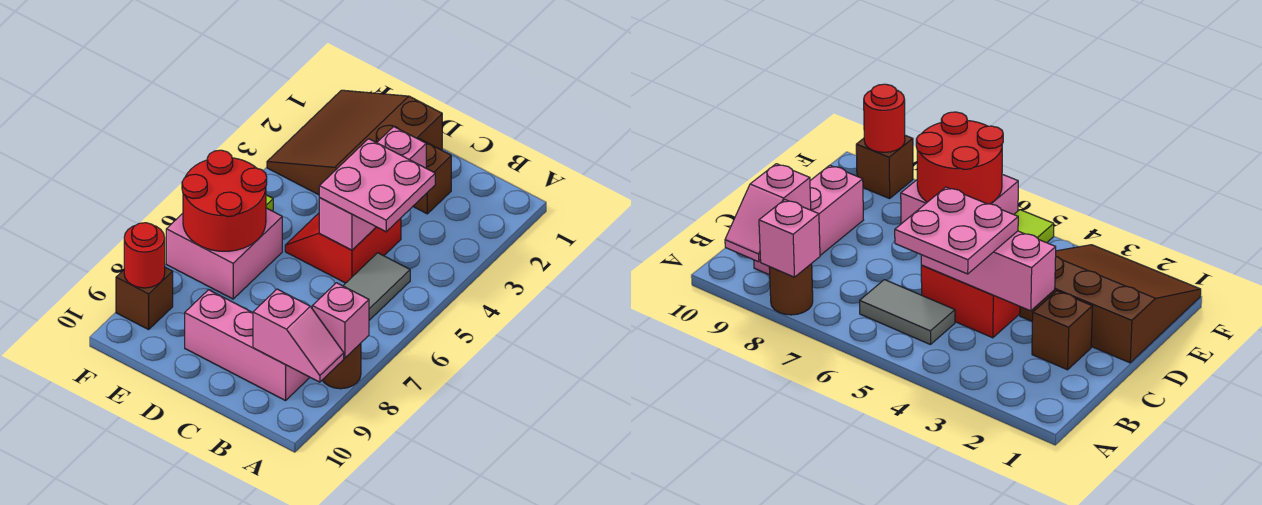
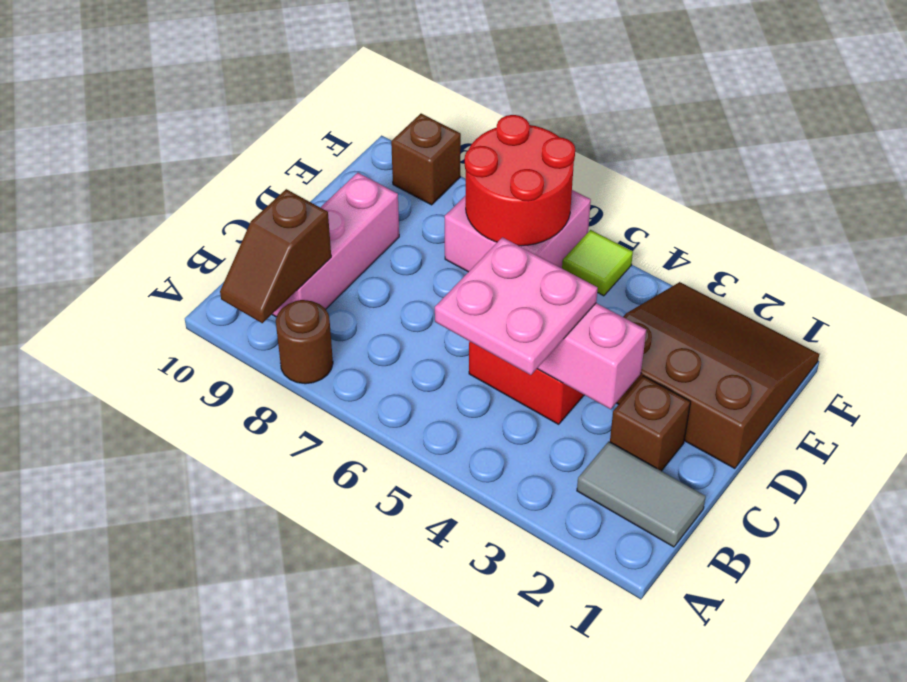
pink brick A8 level 2 -> none
pink slope A9:B9 level 2 top B -> brown slope A9:B9 level 2 top B
grey tile B5:B6 level 1 -> grey tile B1:B2 level 1
red round brick F9 level 2 -> none

